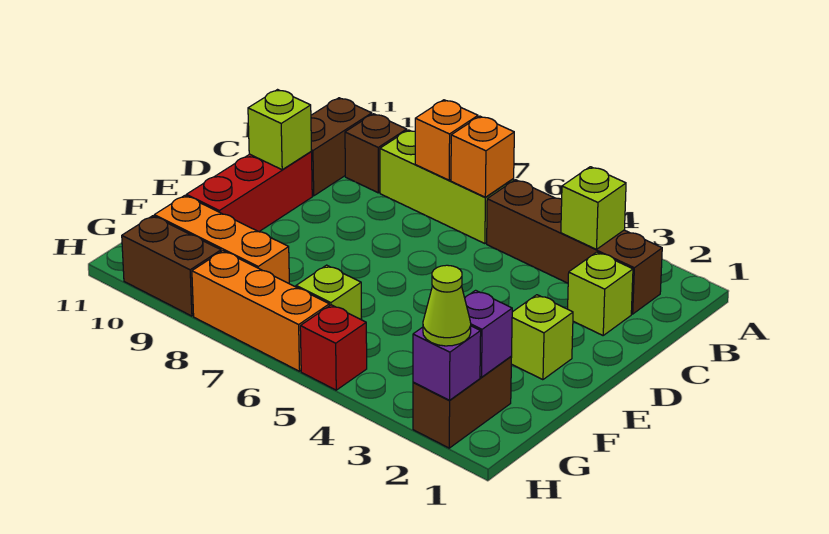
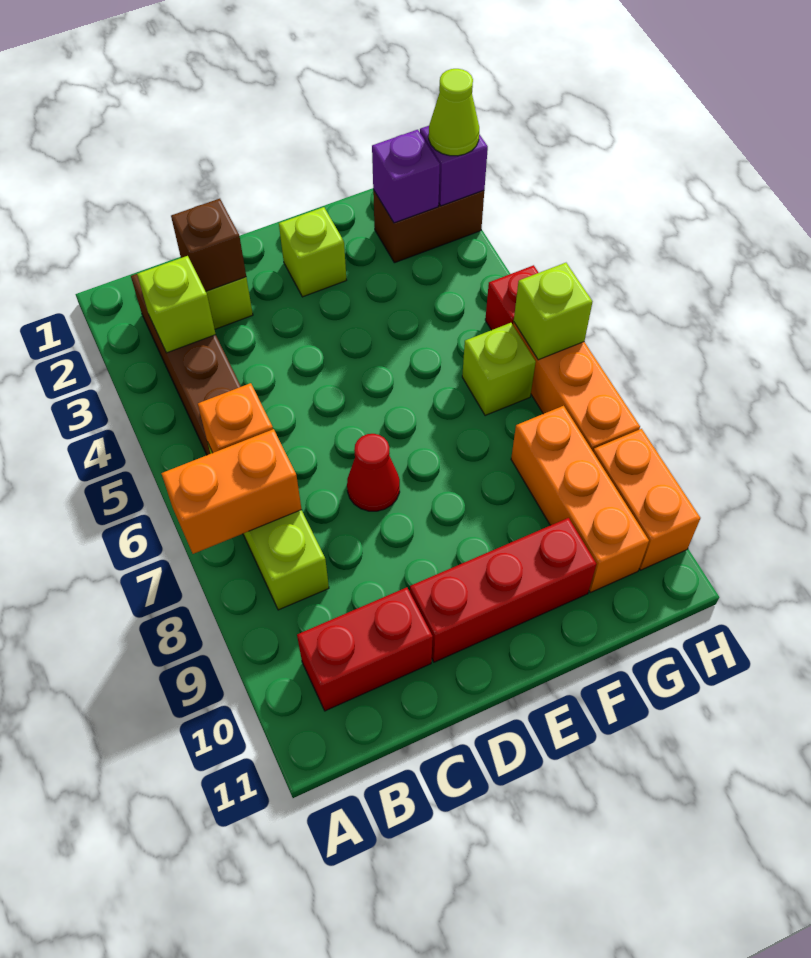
orange brick B7 level 2 -> orange brick A7:B7 level 2
brown brick B9 level 1 -> brown brick C2 level 2
brown brick B10:C10 level 1 -> red brick B10:C10 level 1
none -> red cone D7 level 1
lime brick D10 level 2 -> lime brick H6 level 2
brown brick H9:H10 level 1 -> orange brick H9:H10 level 1

